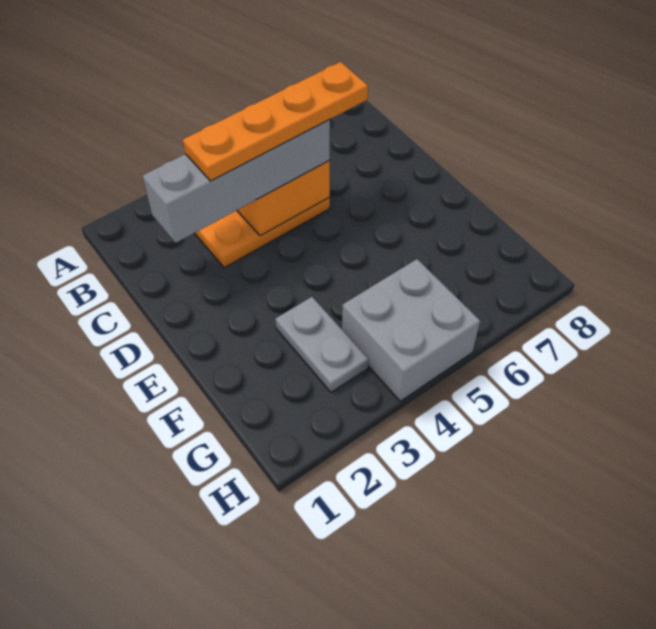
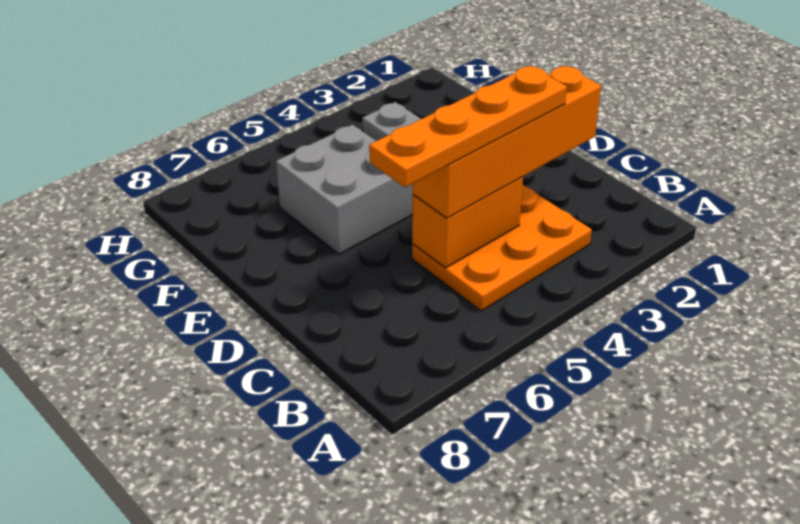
grey brick C2:C5 level 3 -> orange brick C2:C5 level 3
grey brick G4:H5 level 1 -> grey brick E5:F6 level 1

